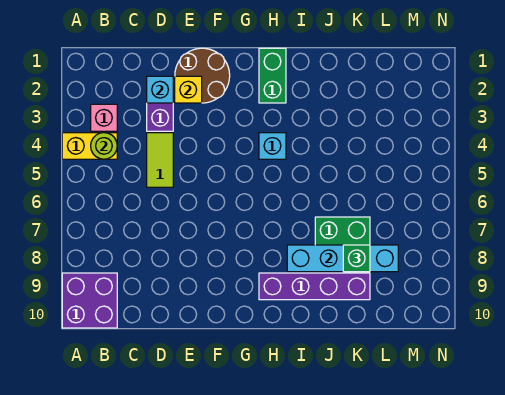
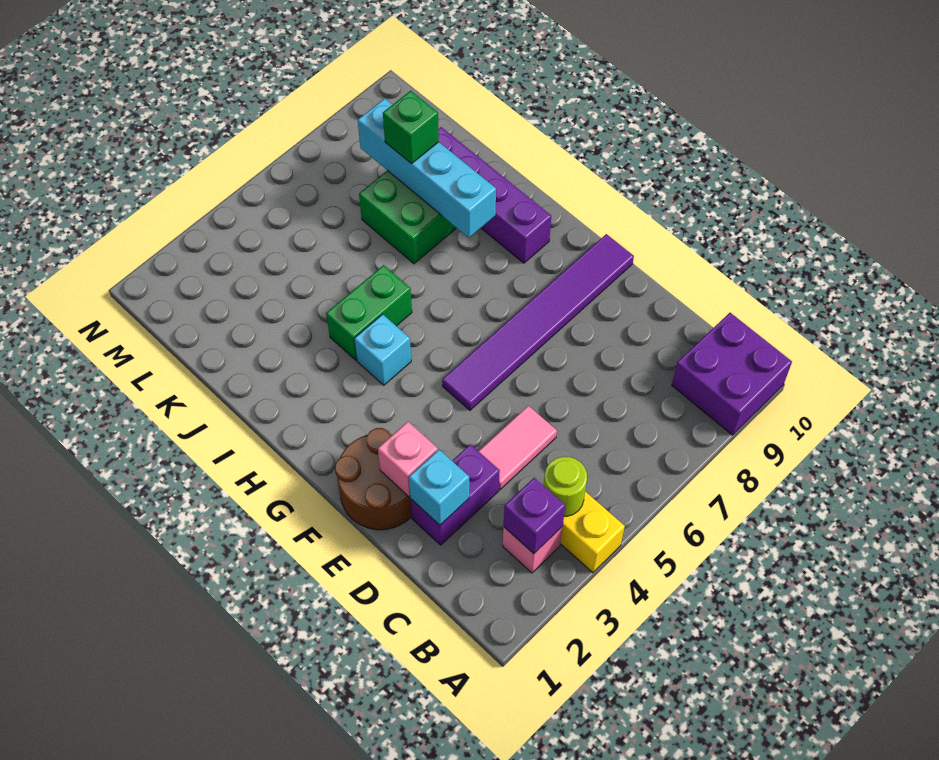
none -> purple brick B3 level 2
lime tile D4:D5 level 1 -> pink tile D4:D5 level 1
yellow brick E2 level 2 -> pink brick E2 level 2
none -> purple tile F5:F10 level 1
green brick H1:H2 level 1 -> green brick I4:I5 level 1

